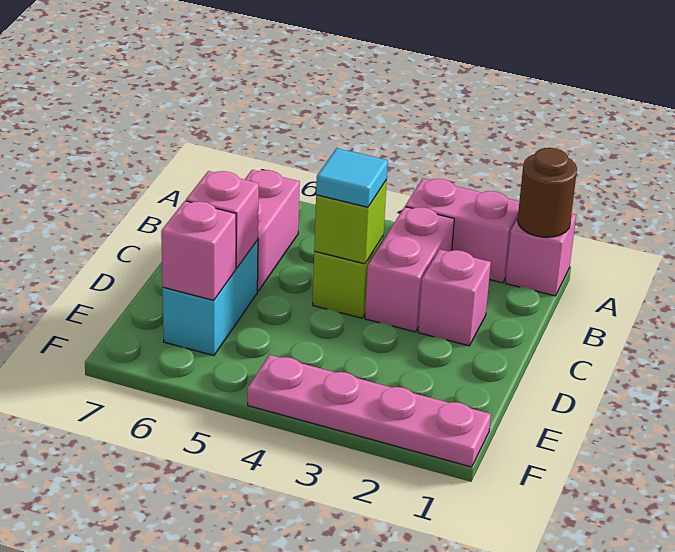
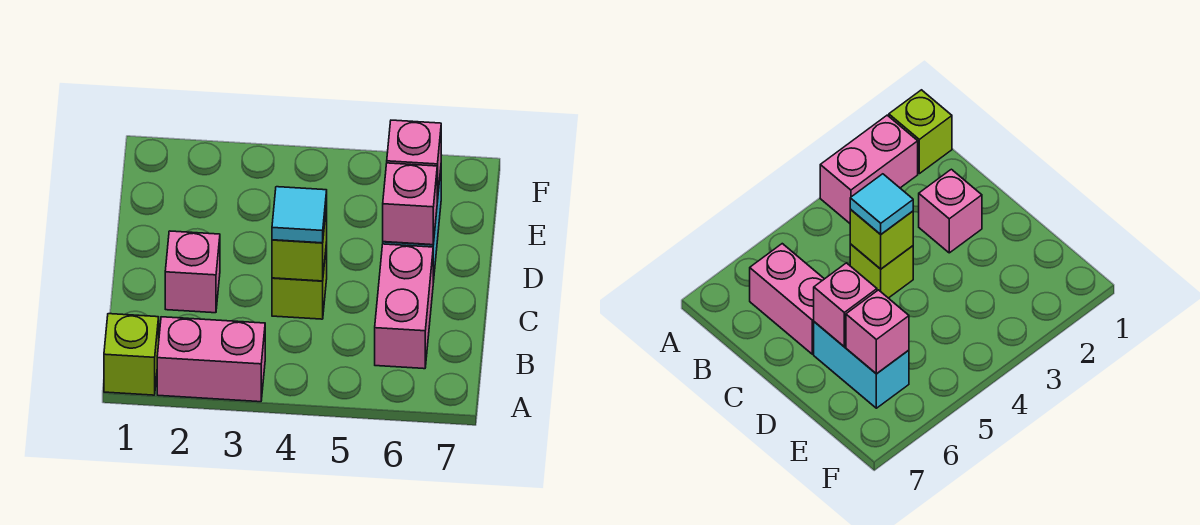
pink brick A1 level 1 -> lime brick A1 level 1
brown round brick A1 level 2 -> none
pink brick B3:C3 level 1 -> none
pink plate F1:F4 level 1 -> none

